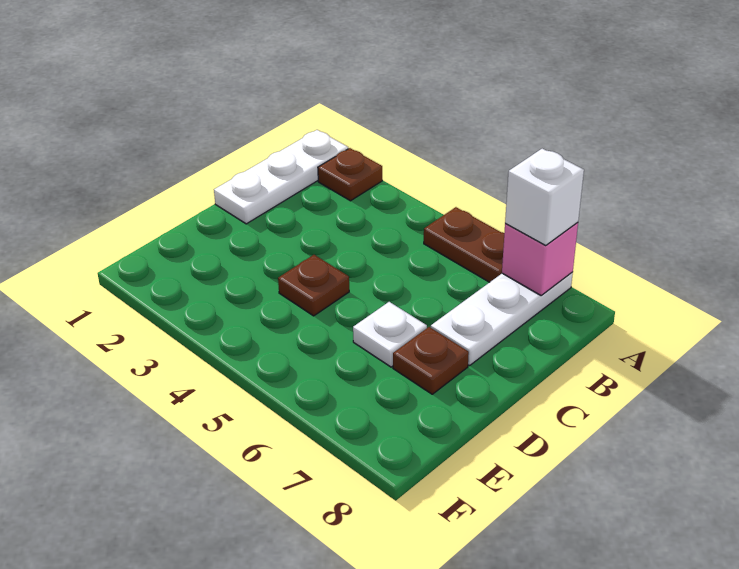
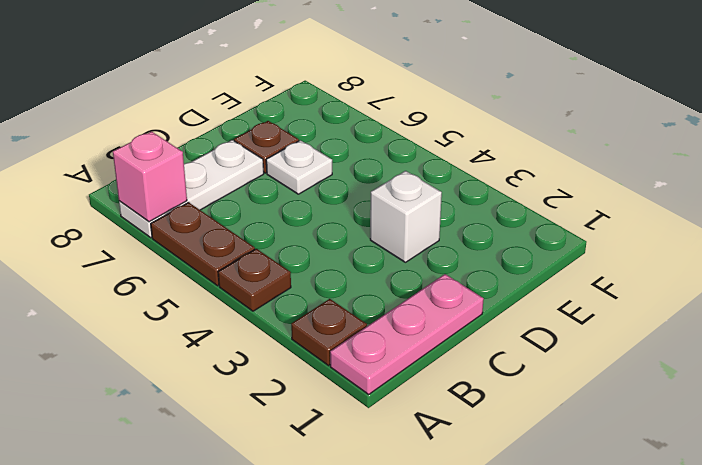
white plate A1:C1 level 1 -> pink plate A1:C1 level 1
white brick A7 level 3 -> white brick D3 level 1
brown plate D4 level 1 -> brown plate A4 level 1

